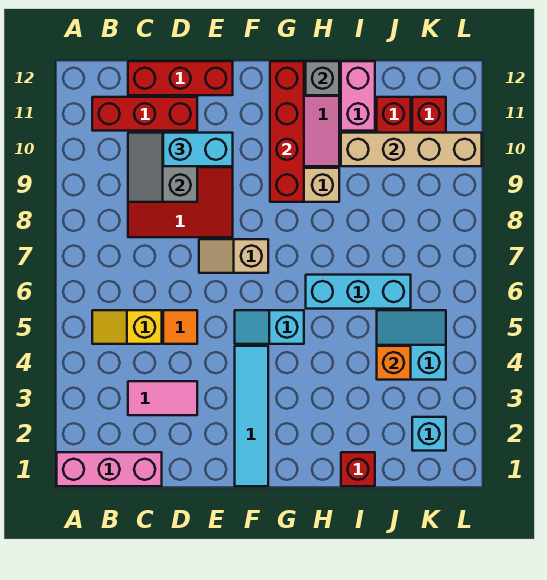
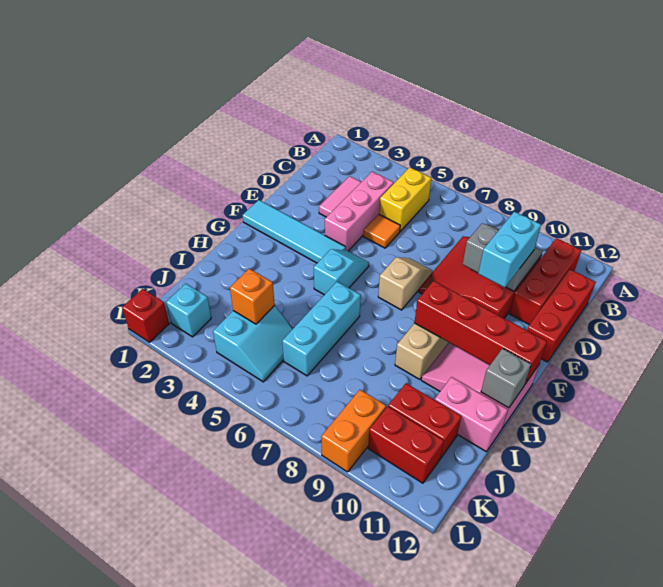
pink brick A1:C1 level 1 -> pink brick C4:E4 level 1
yellow slope B5:C5 level 1 top C -> yellow brick B5:C5 level 1
red brick I1 level 1 -> red brick L1 level 1
tan brick I10:L10 level 2 -> none
none -> orange brick K9:L9 level 1

